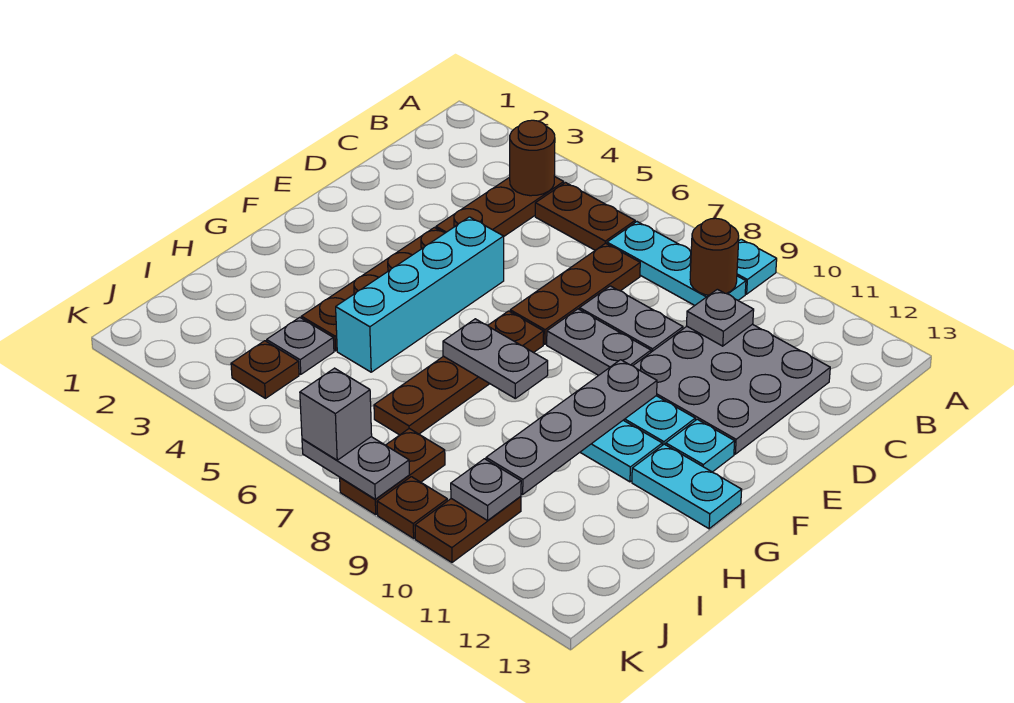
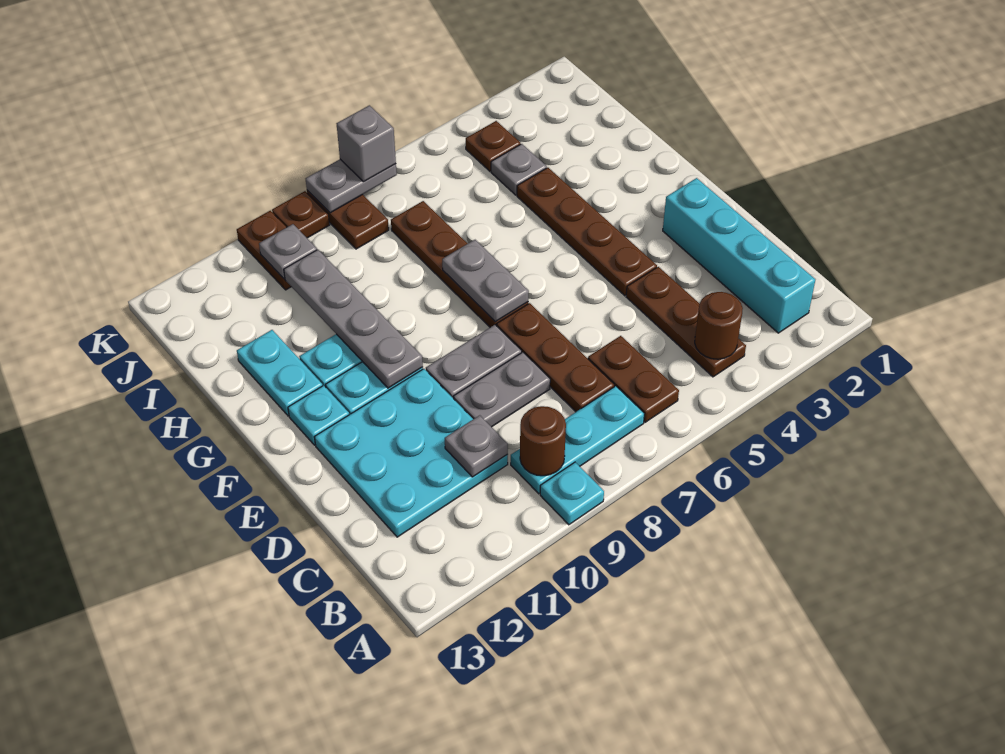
brown plate B5:B6 level 1 -> brown plate B6:C6 level 1
grey plate C10:E12 level 1 -> cyan plate C10:E12 level 1
cyan brick E5:H5 level 1 -> cyan brick B2:E2 level 1
grey plate G7:G8 level 2 -> grey plate F7:G7 level 2
cyan plate G12:G13 level 1 -> cyan plate G12:H12 level 1

